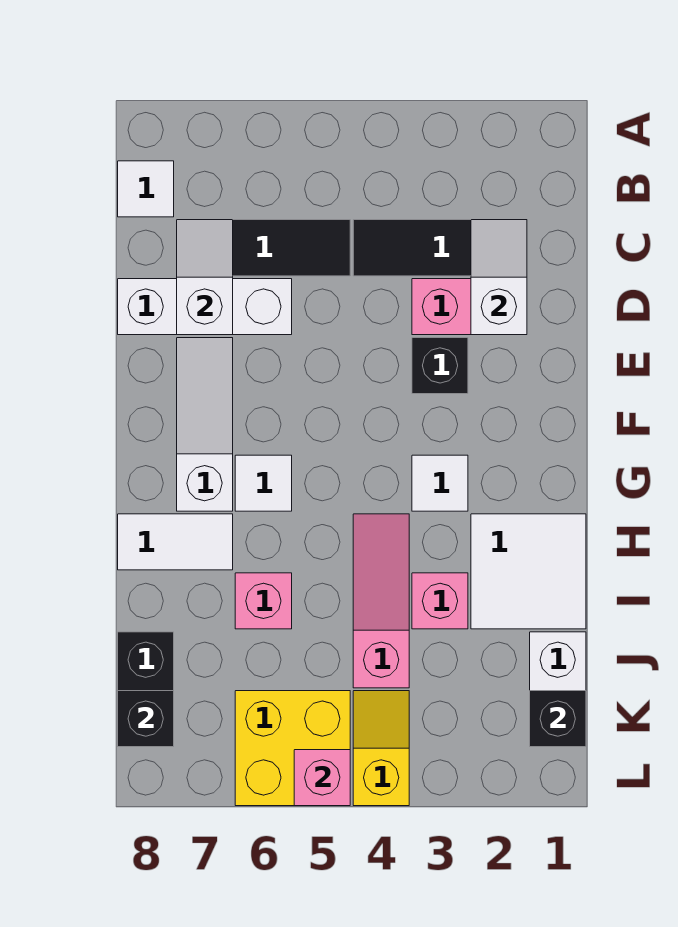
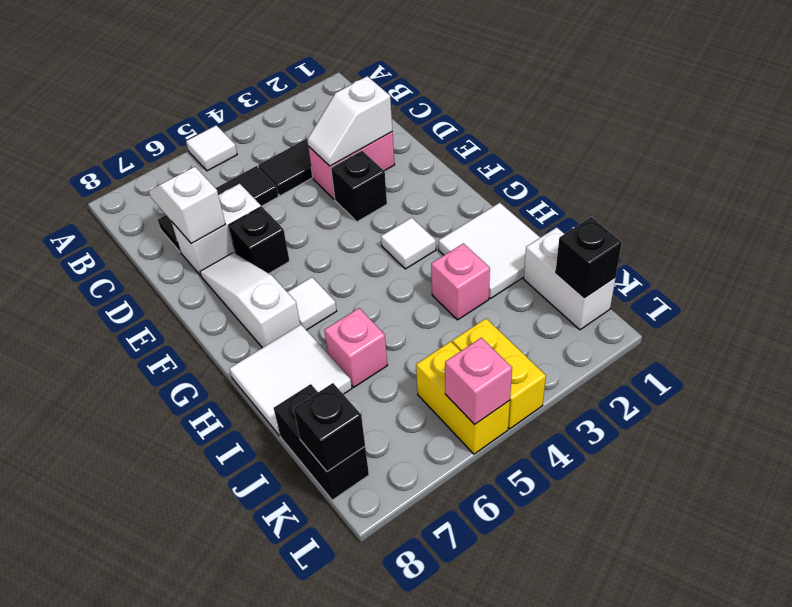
white tile B8 level 1 -> white tile A5 level 1
white slope C2:D2 level 2 top D -> white slope D2:D3 level 2 top 2
white brick D6:D8 level 1 -> white brick D6:D7 level 1
none -> black brick E6 level 1
pink slope H4:J4 level 1 top J -> none
white tile H7:H8 level 1 -> white tile H7:I8 level 1
yellow slope K4:L4 level 1 top L -> yellow brick K4:L4 level 1
yellow brick K5:L6 level 1 -> yellow brick K5:L5 level 1

